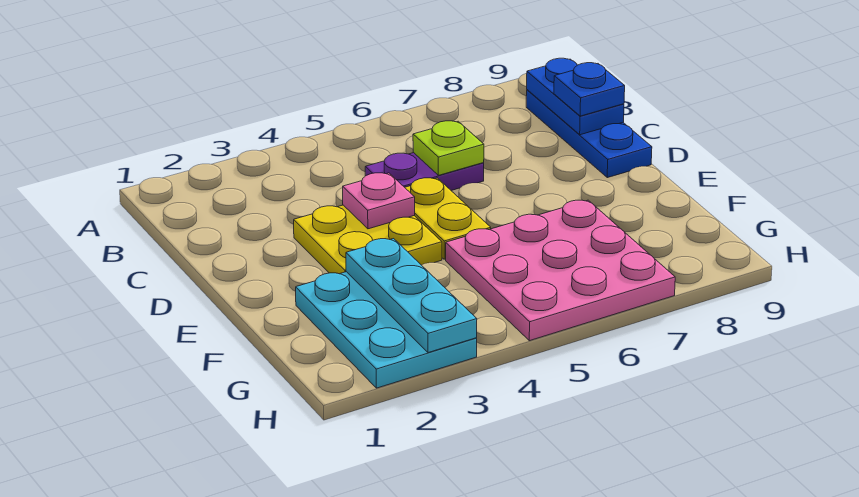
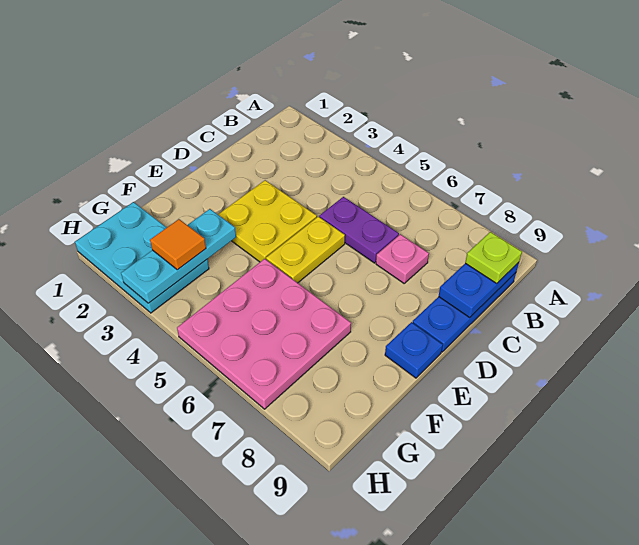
lime plate C6 level 2 -> lime plate B9 level 3
blue plate C9 level 3 -> blue plate E9 level 1
pink plate D4 level 2 -> pink plate C7 level 1
cyan plate F2:H3 level 1 -> cyan plate G1:H3 level 1
none -> orange tile G3 level 3

